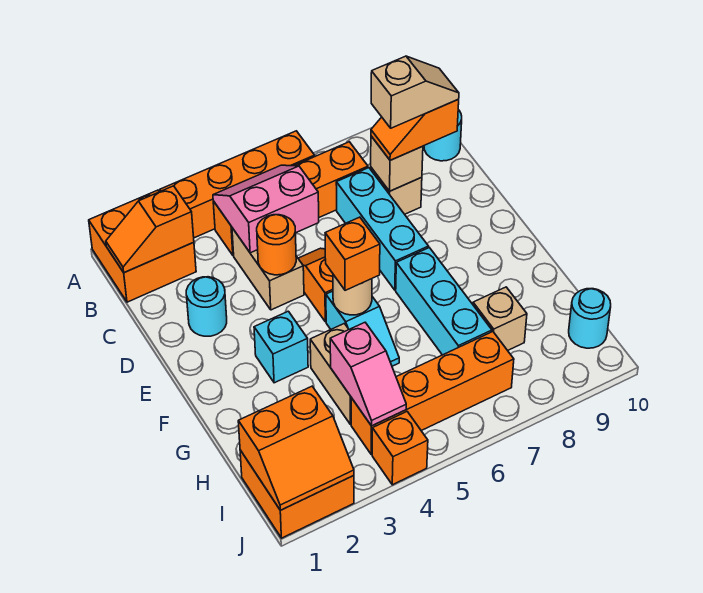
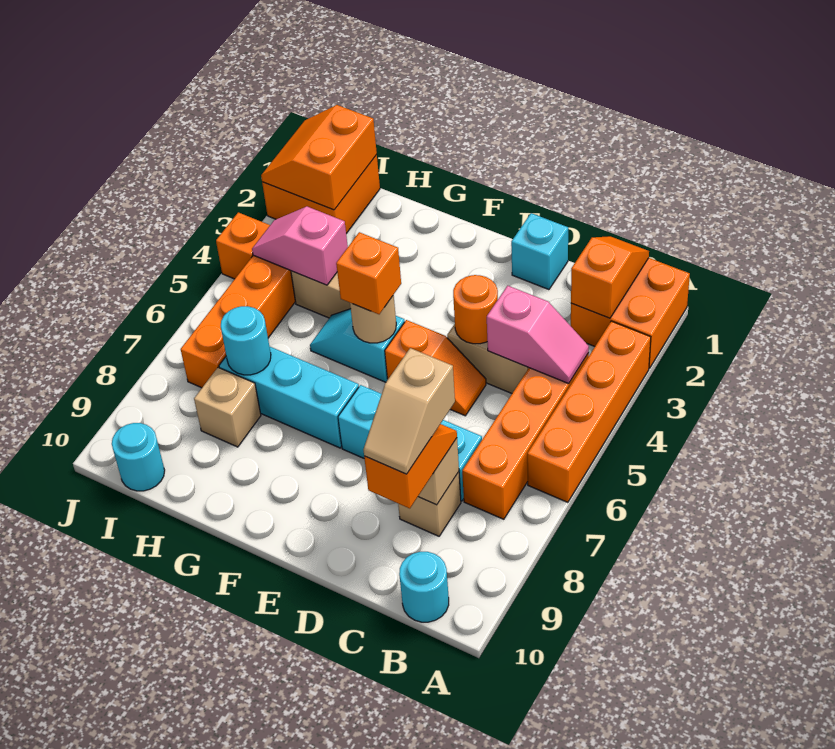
pink slope B4:C5 level 2 top C -> pink slope B4:C4 level 2 top C
cyan round brick D2 level 1 -> cyan round brick H7 level 2
cyan brick F3 level 1 -> cyan brick D1 level 1

